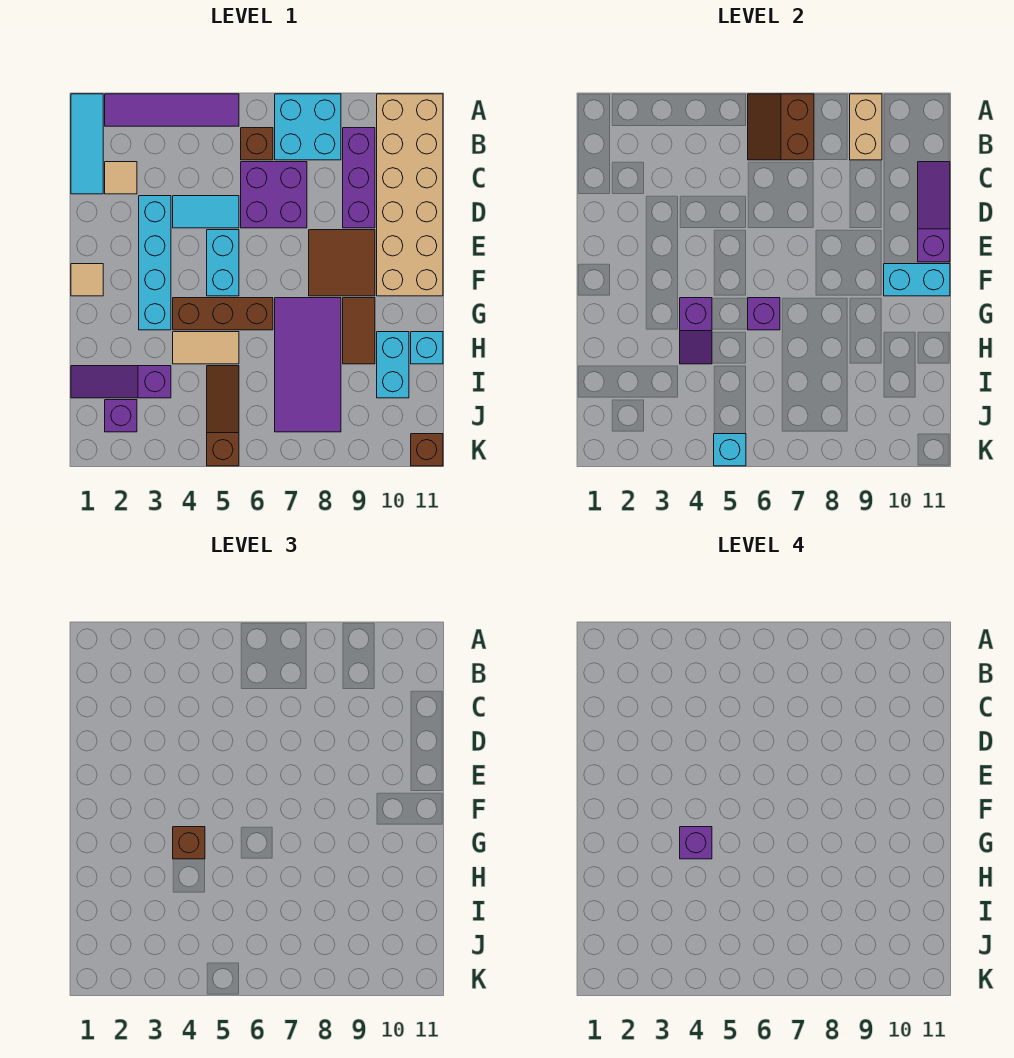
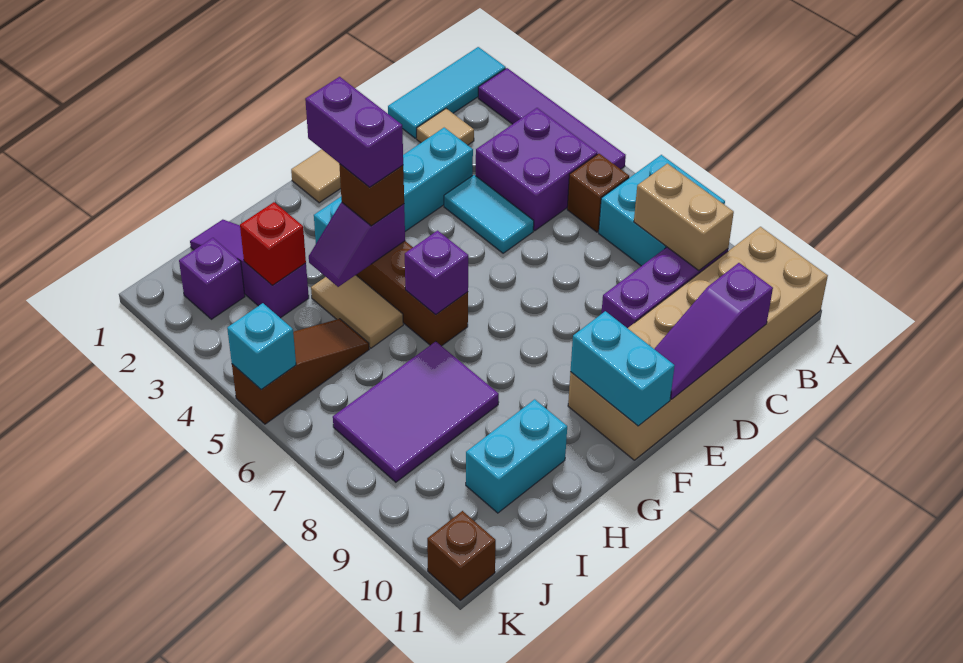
brown slope A6:B7 level 2 top 7 -> none
tan brick A9:B9 level 2 -> tan brick B8:B9 level 2
purple brick C6:D7 level 1 -> purple brick B4:C5 level 1
purple slope C11:E11 level 2 top E -> purple slope C11:E11 level 2 top C
cyan brick E5:F5 level 1 -> none
brown tile E8:F9 level 1 -> none
purple brick G4 level 4 -> purple brick G3:G4 level 4
purple tile G7:J8 level 1 -> purple tile H7:J8 level 1
brown tile G9:H9 level 1 -> none
cyan brick H11 level 1 -> none
none -> red brick I3 level 2

